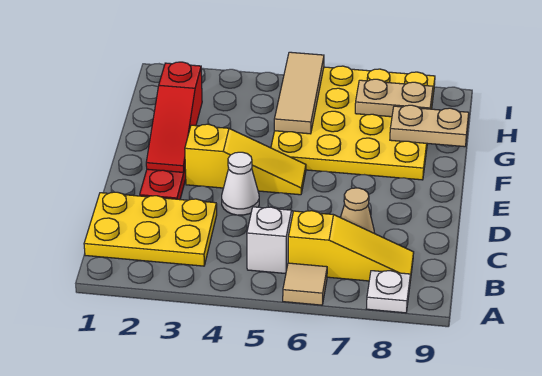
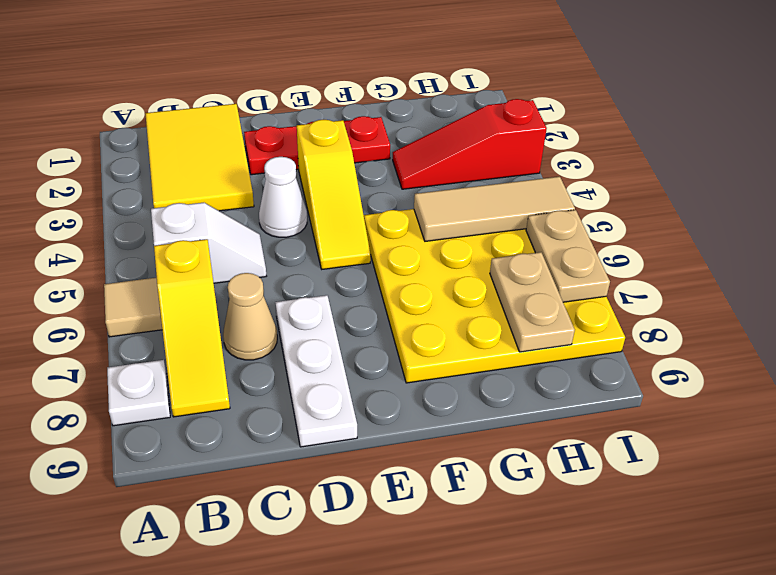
yellow plate B1:C3 level 1 -> yellow tile B1:C3 level 1
none -> white plate D7:D9 level 1
red slope E2:G2 level 2 top G -> red slope G3:I3 level 1 top I
tan plate G8:G9 level 2 -> tan plate I6:I7 level 2

